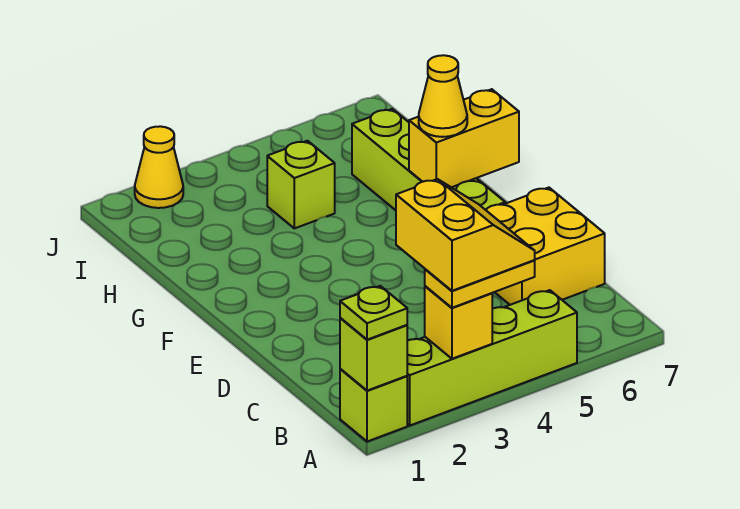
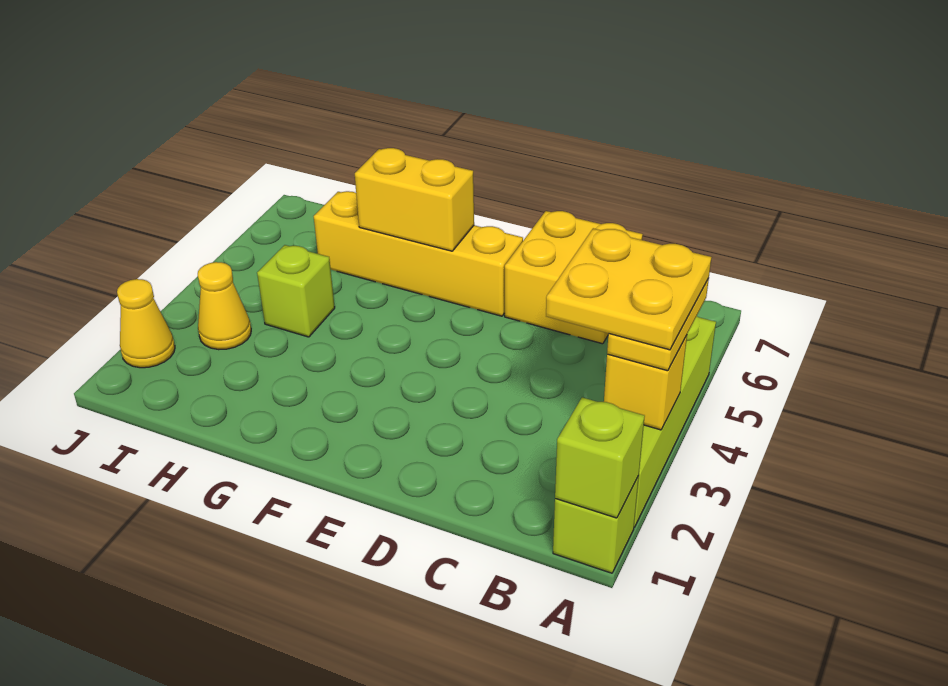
lime plate A1 level 3 -> none
yellow slope A3:B4 level 4 top 3 -> yellow plate A3:B4 level 4
lime brick E6:H6 level 1 -> yellow brick E6:H6 level 1
yellow brick F6:F7 level 2 -> yellow brick F6:G6 level 2
yellow cone F6 level 3 -> yellow cone I3 level 1

